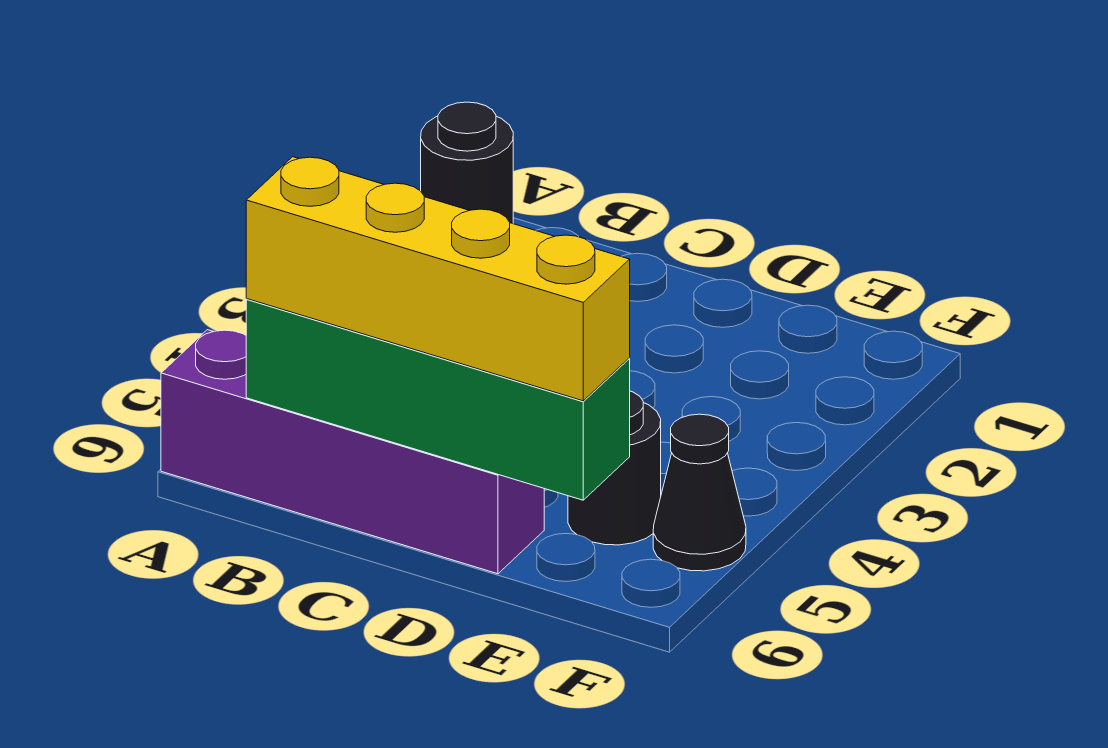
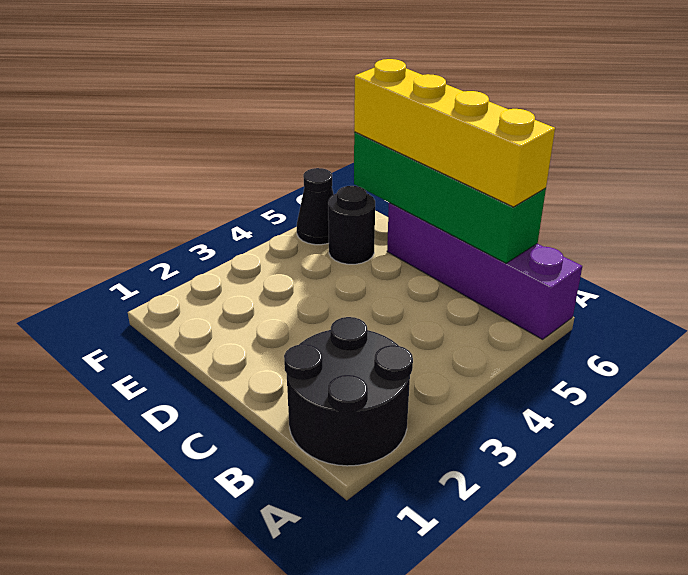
black round brick A1 level 1 -> black round brick A1:B2 level 1

